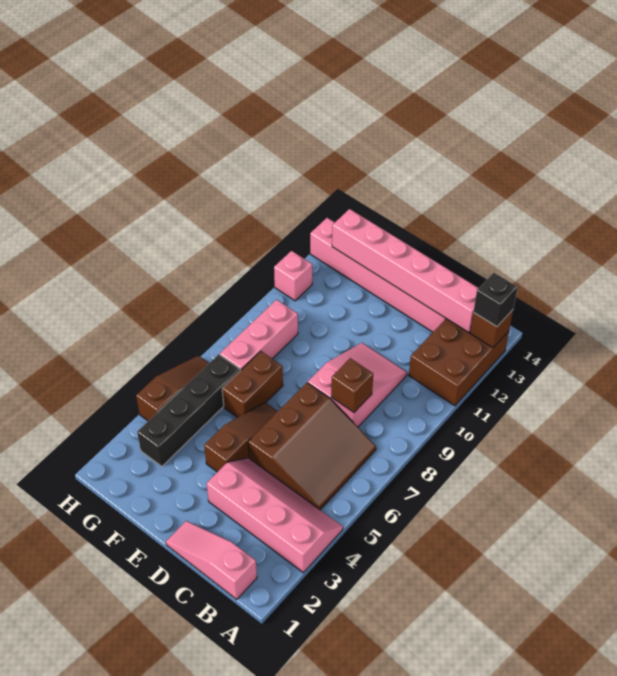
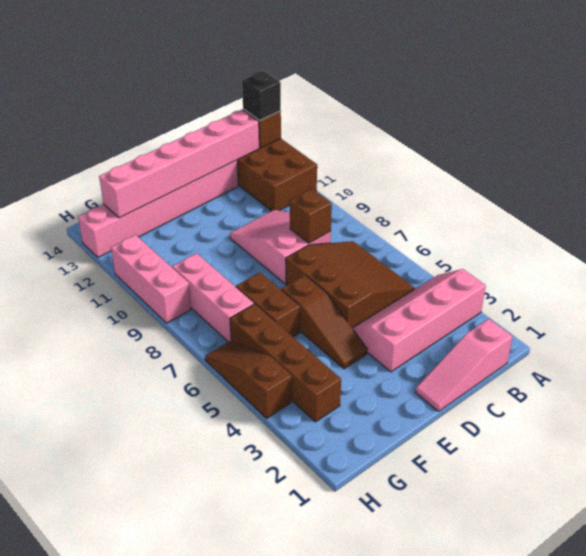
brown slope E4:E6 level 1 top 4 -> brown slope E4:E6 level 1 top 6
black brick G3:G6 level 1 -> brown brick G3:G6 level 1
pink brick H11 level 1 -> pink brick H9:H11 level 1

